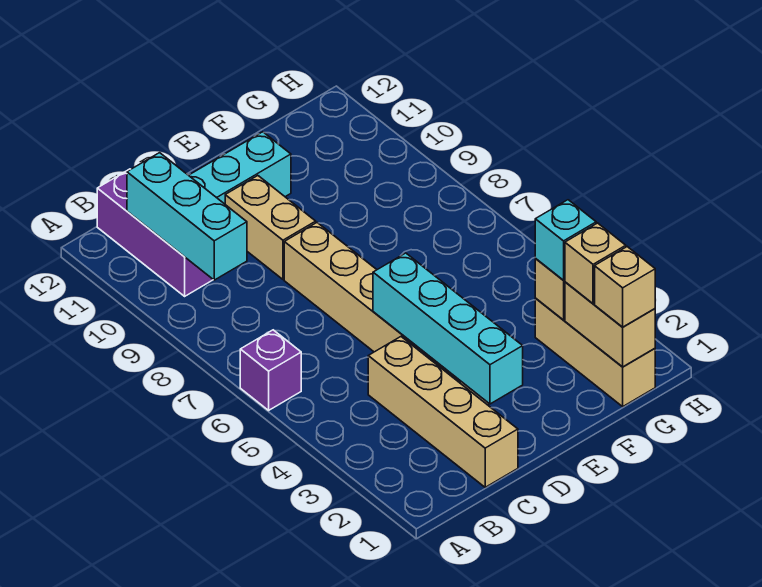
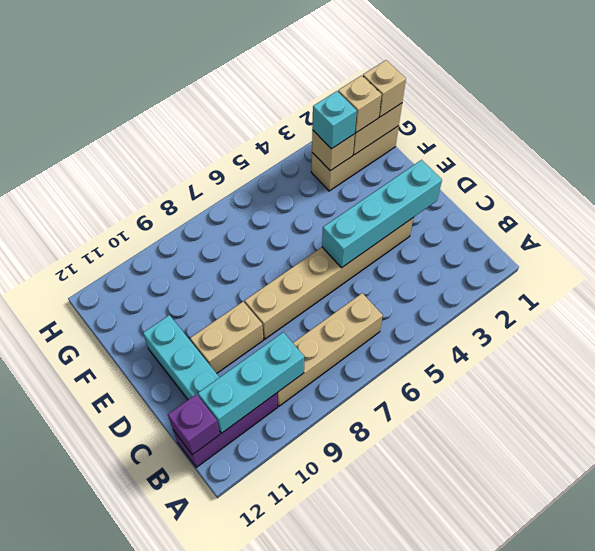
purple brick A6 level 1 -> purple brick B12 level 2
tan brick C1:C4 level 1 -> tan brick B6:B9 level 1

